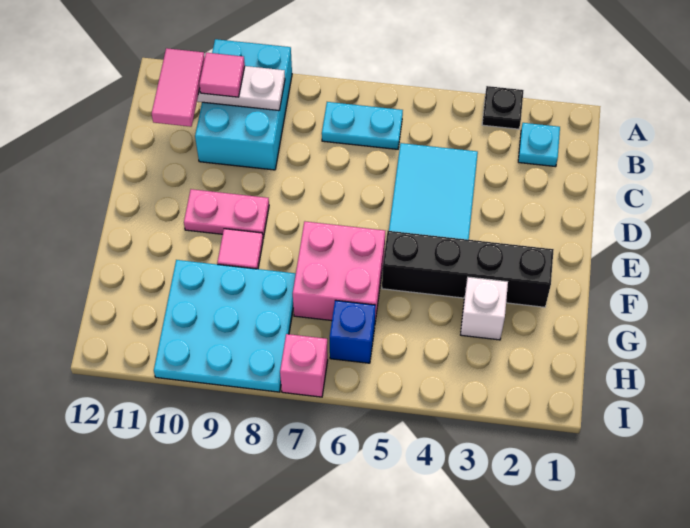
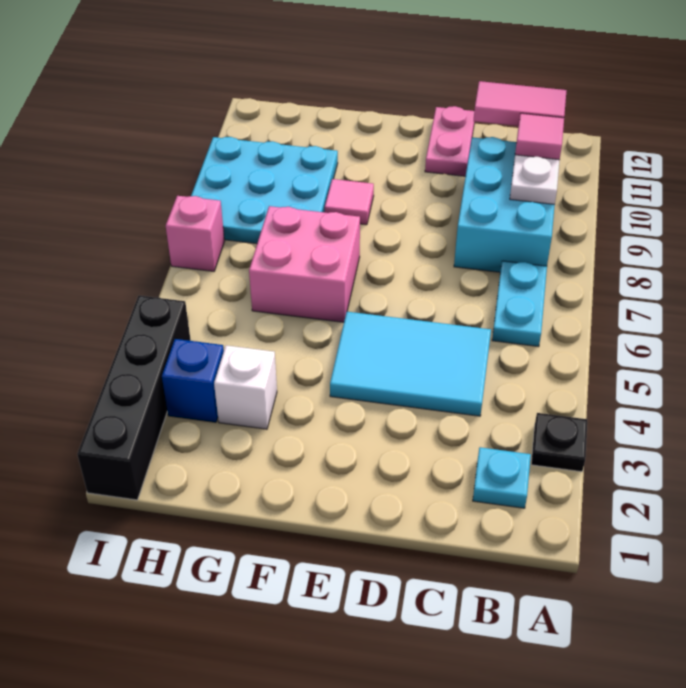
cyan brick A9:C10 level 1 -> cyan brick B8:C10 level 1
pink plate E9:E10 level 1 -> pink plate D11:D12 level 1
black brick F2:F5 level 1 -> black brick I1:I4 level 1
blue brick H6 level 1 -> blue brick H3 level 1

